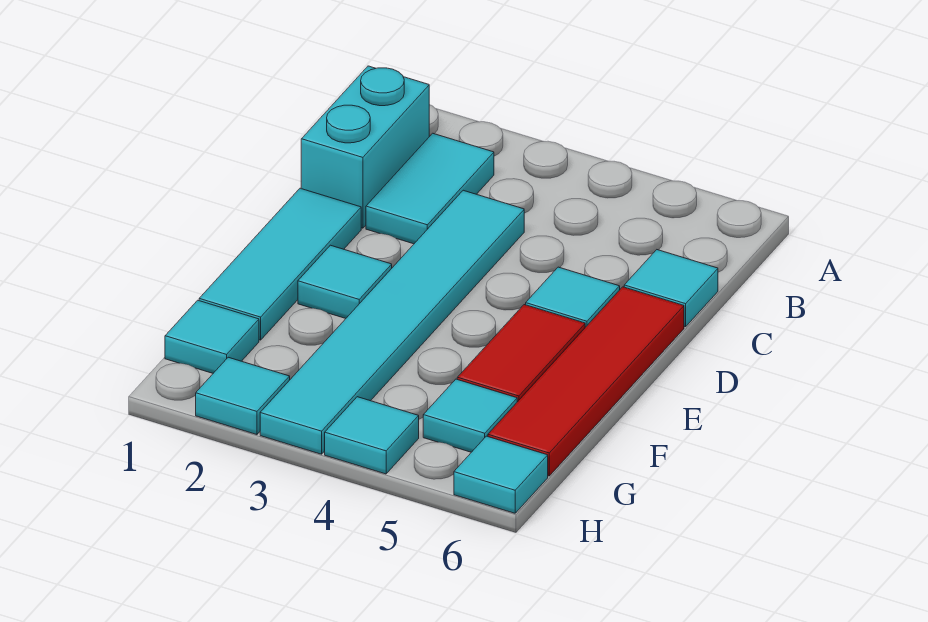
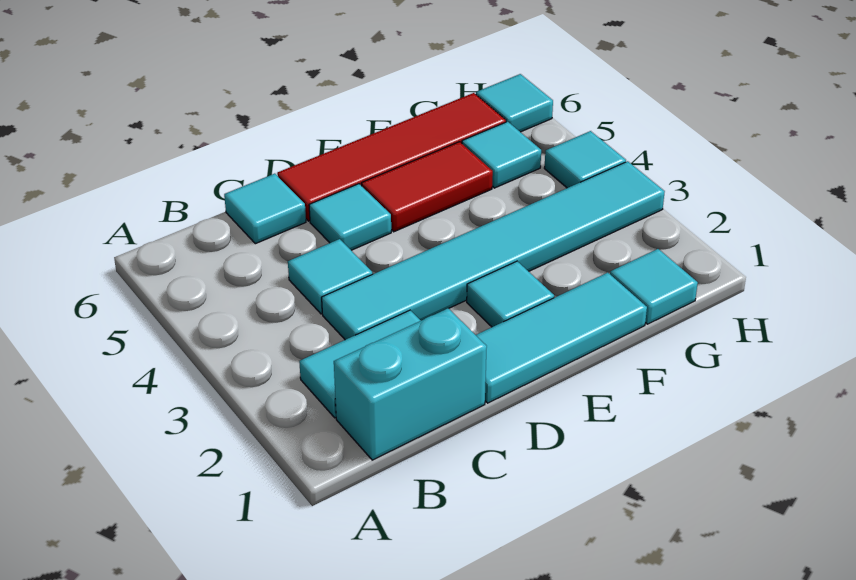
cyan tile H2 level 1 -> cyan tile C4 level 1

